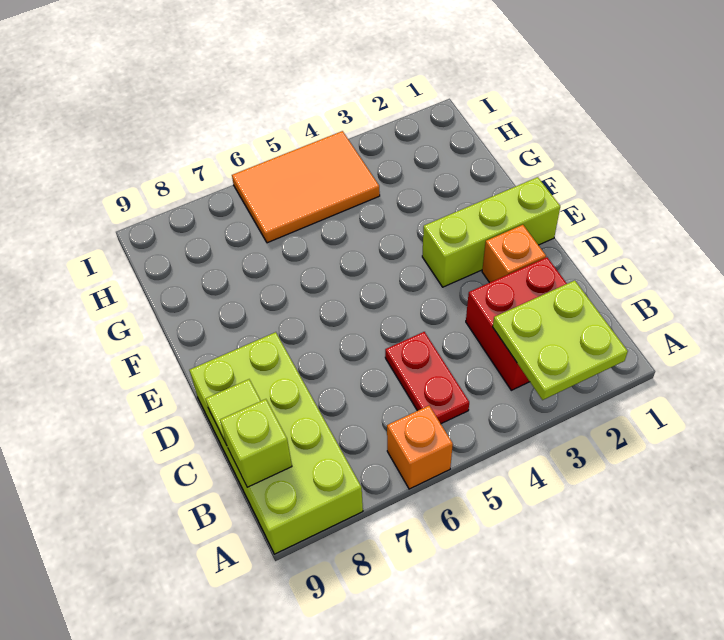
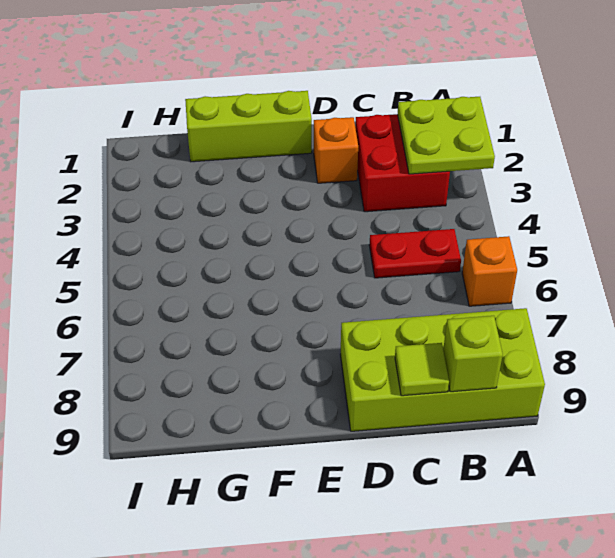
lime brick E1:E3 level 1 -> lime brick E1:G1 level 1
orange tile H4:I6 level 1 -> none

